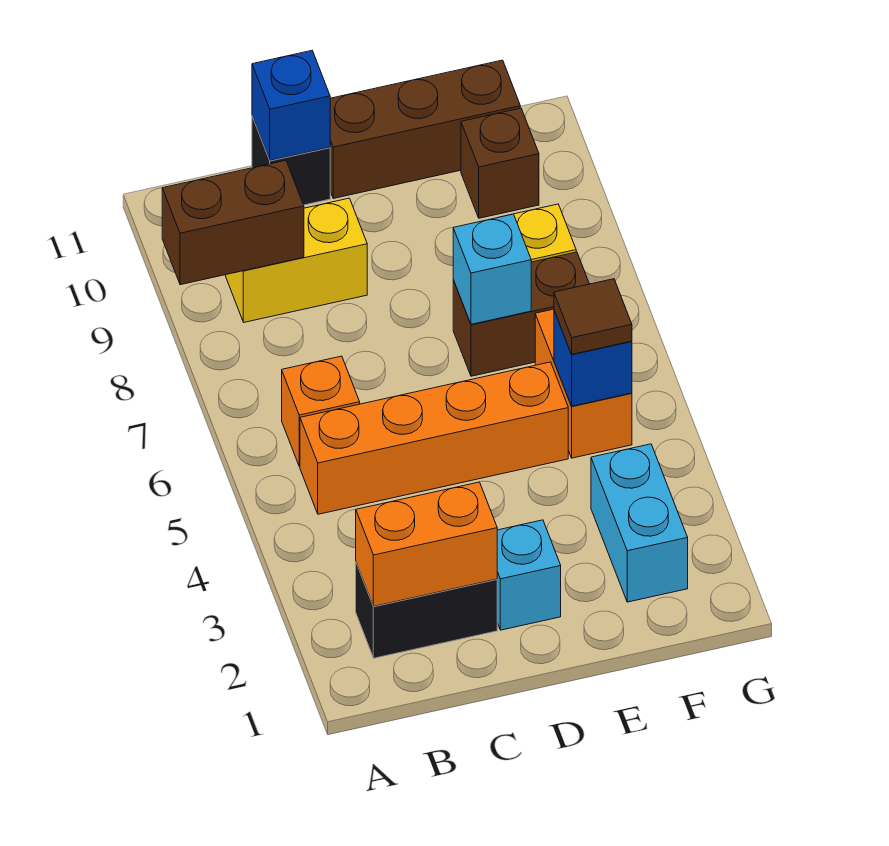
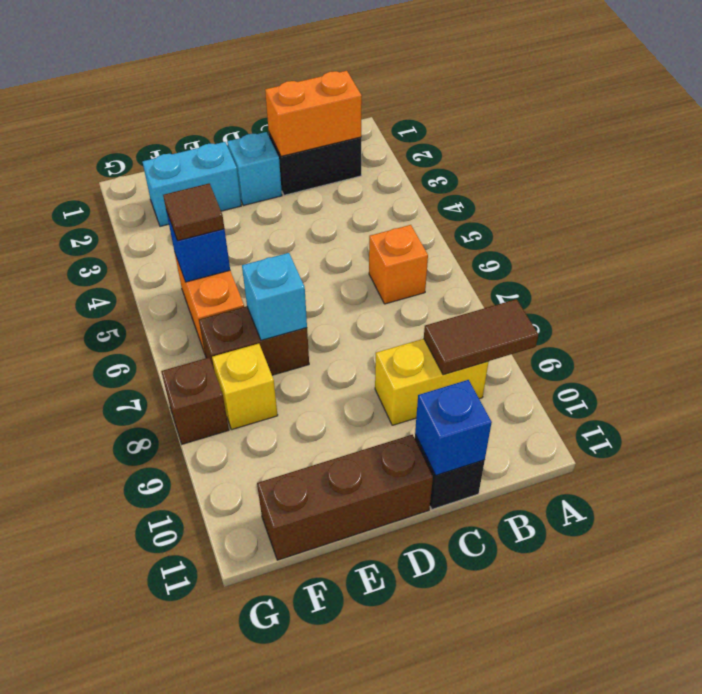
brown brick A9:B9 level 2 -> brown tile A9:B9 level 2
orange brick B5:E5 level 1 -> none
cyan brick F2:F3 level 1 -> cyan brick E2:F2 level 1
brown brick F10 level 1 -> brown brick G8 level 1

